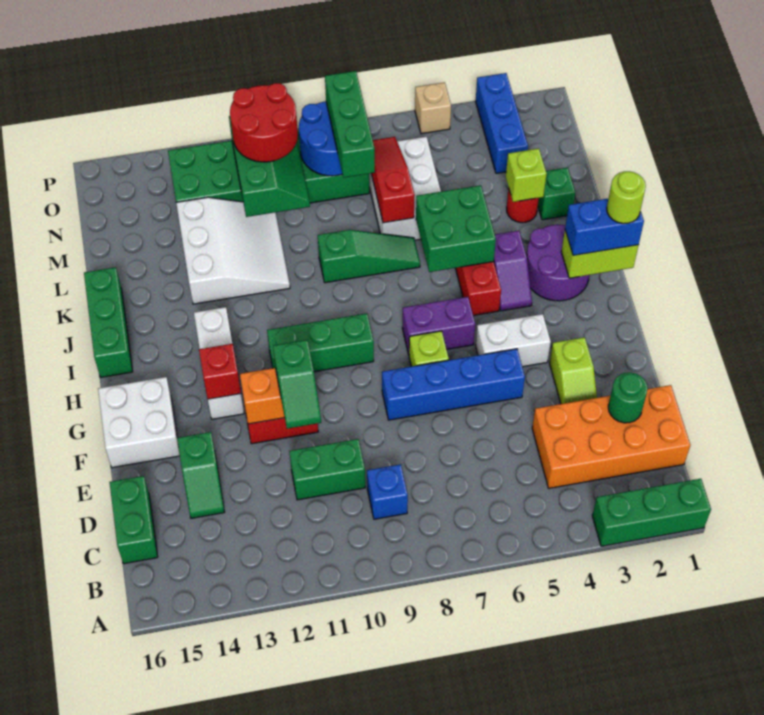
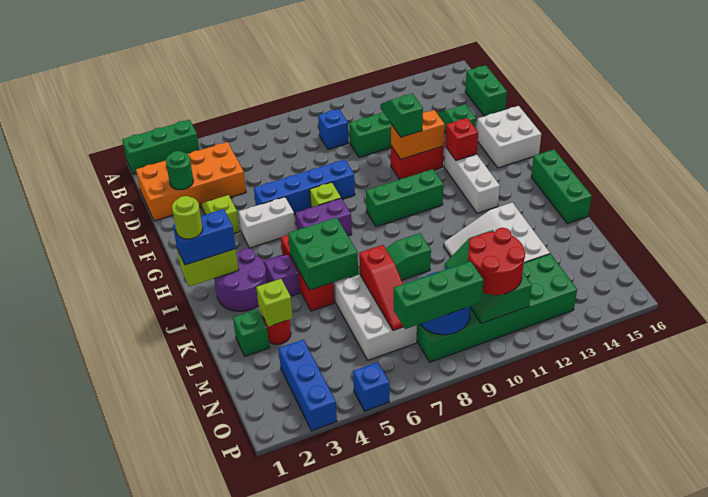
green brick M8:O8 level 3 -> green brick O7:O9 level 3
tan brick P5 level 1 -> blue brick P5 level 1

